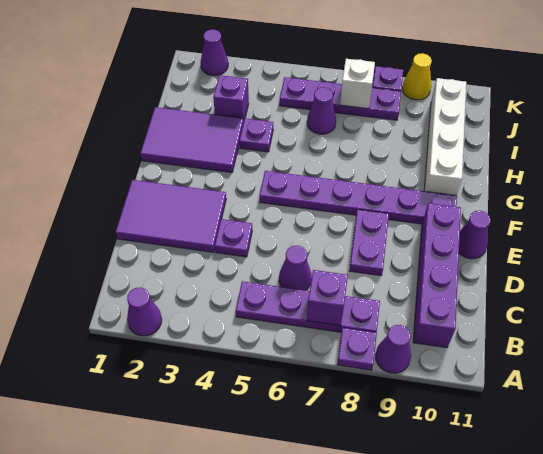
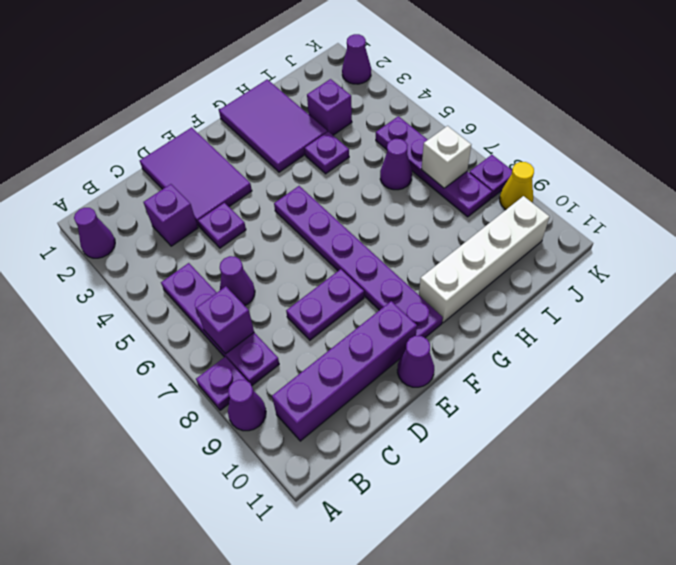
none -> purple brick C3 level 1

